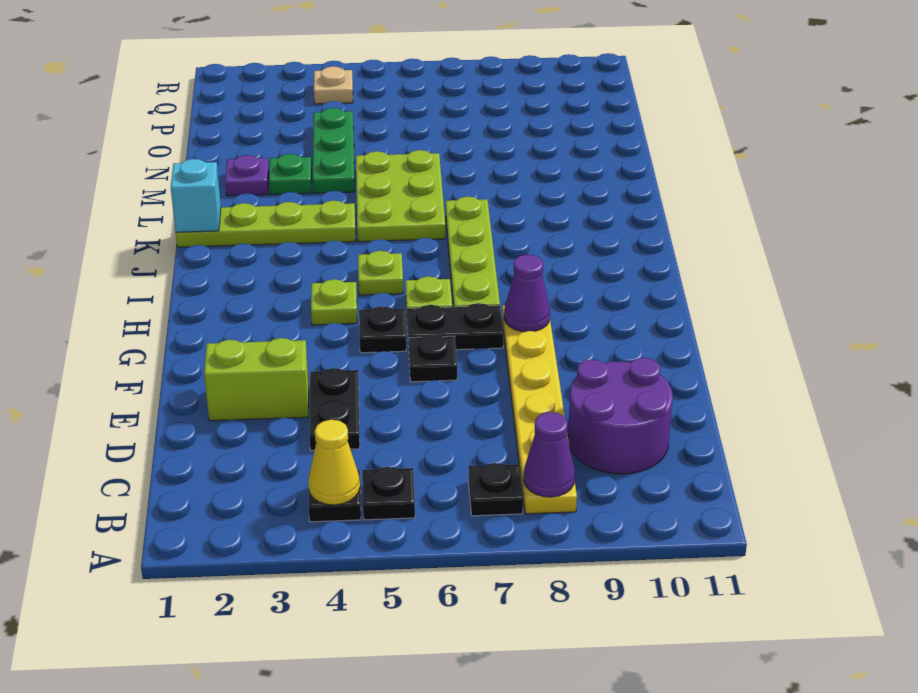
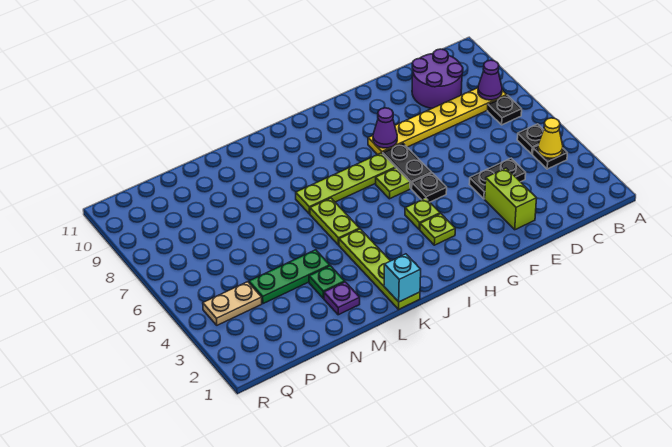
black plate F6 level 1 -> none
lime plate I5 level 1 -> lime plate H3 level 1
lime plate K5:M6 level 1 -> lime plate K5:K6 level 1
tan plate Q4 level 1 -> tan plate P4:Q4 level 1

